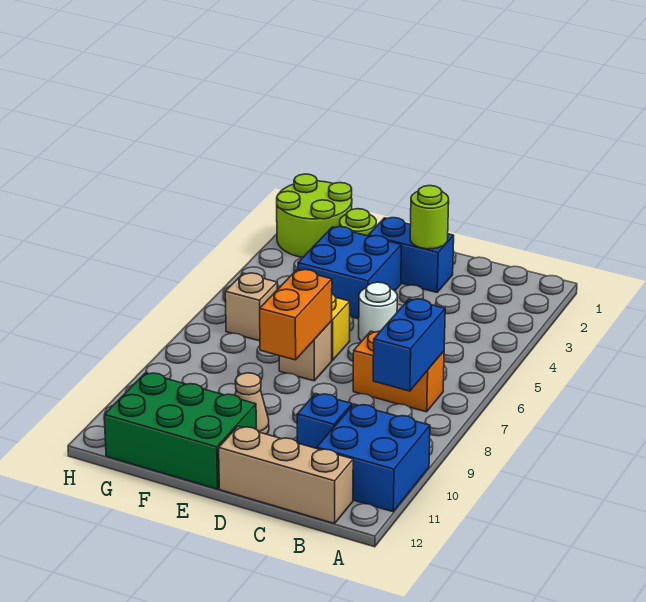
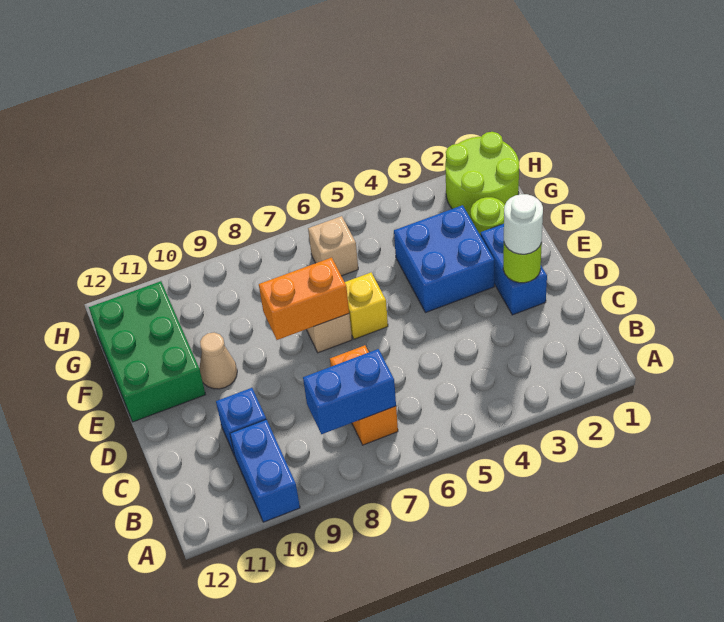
blue brick A10:B11 level 1 -> blue brick A10:B10 level 1
tan brick B12:D12 level 1 -> none
white round brick D5 level 1 -> white round brick D2 level 3

